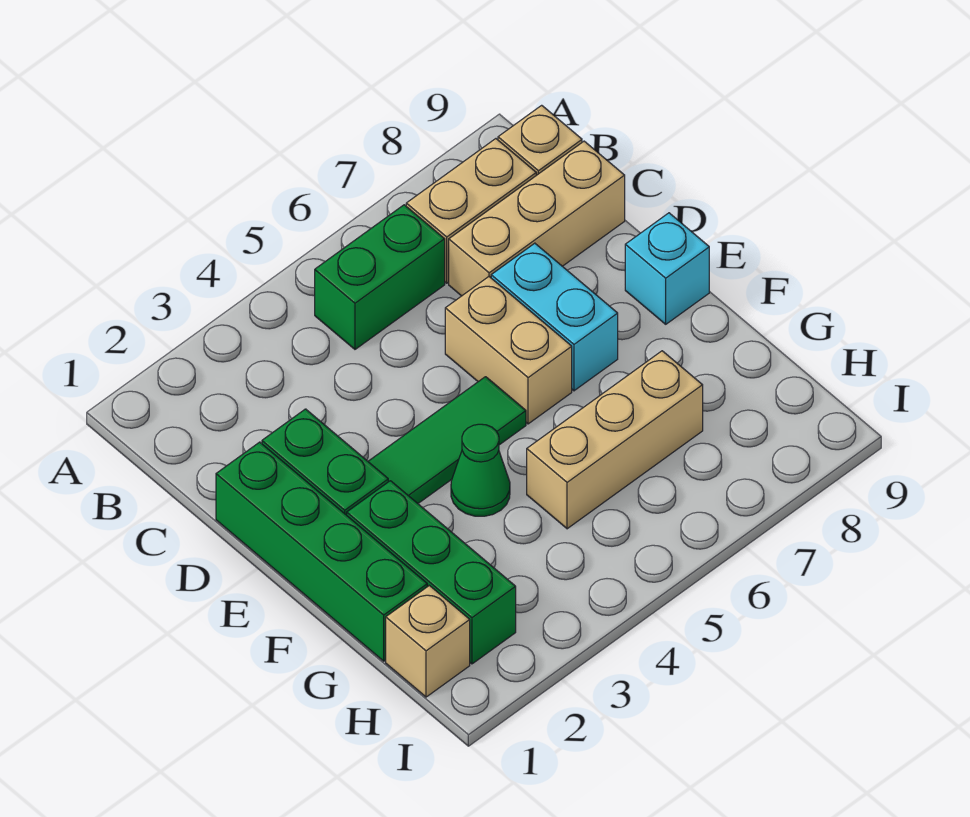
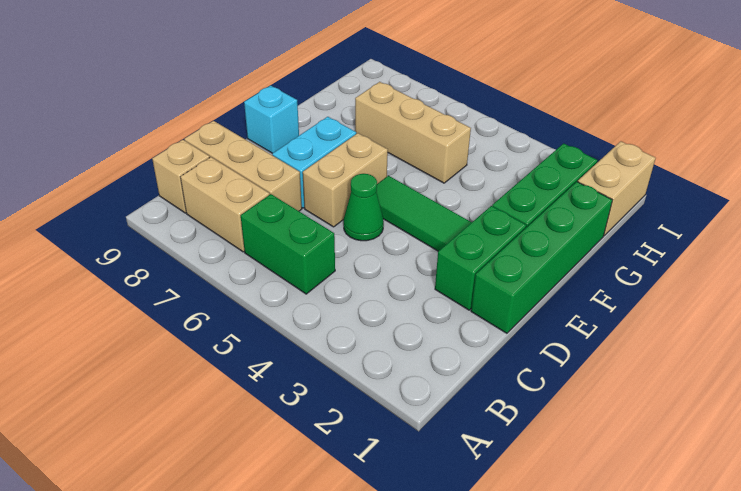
green cone F4 level 1 -> green cone D5 level 1
tan brick H1 level 1 -> tan brick H1:I1 level 1

